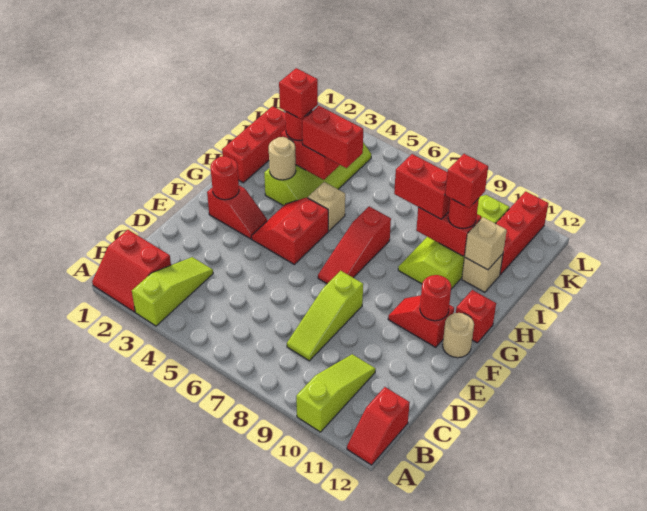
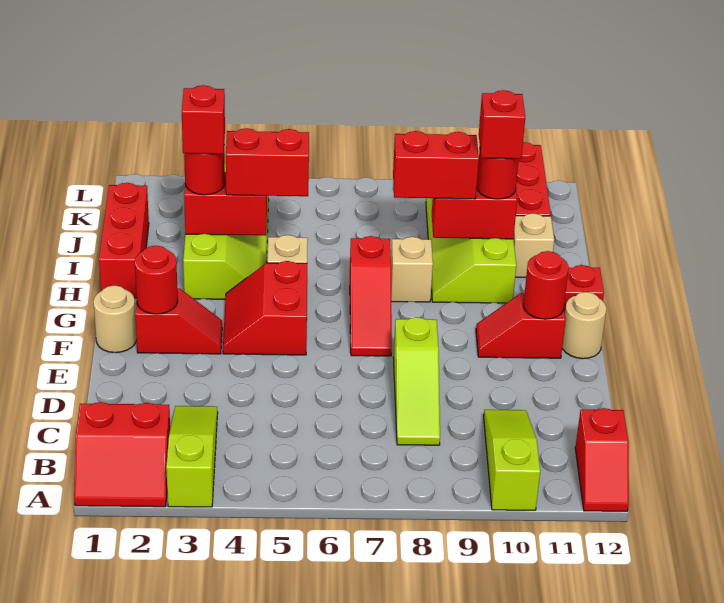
tan round brick H3 level 2 -> tan round brick F1 level 1
tan brick I11 level 2 -> tan brick H8 level 1

